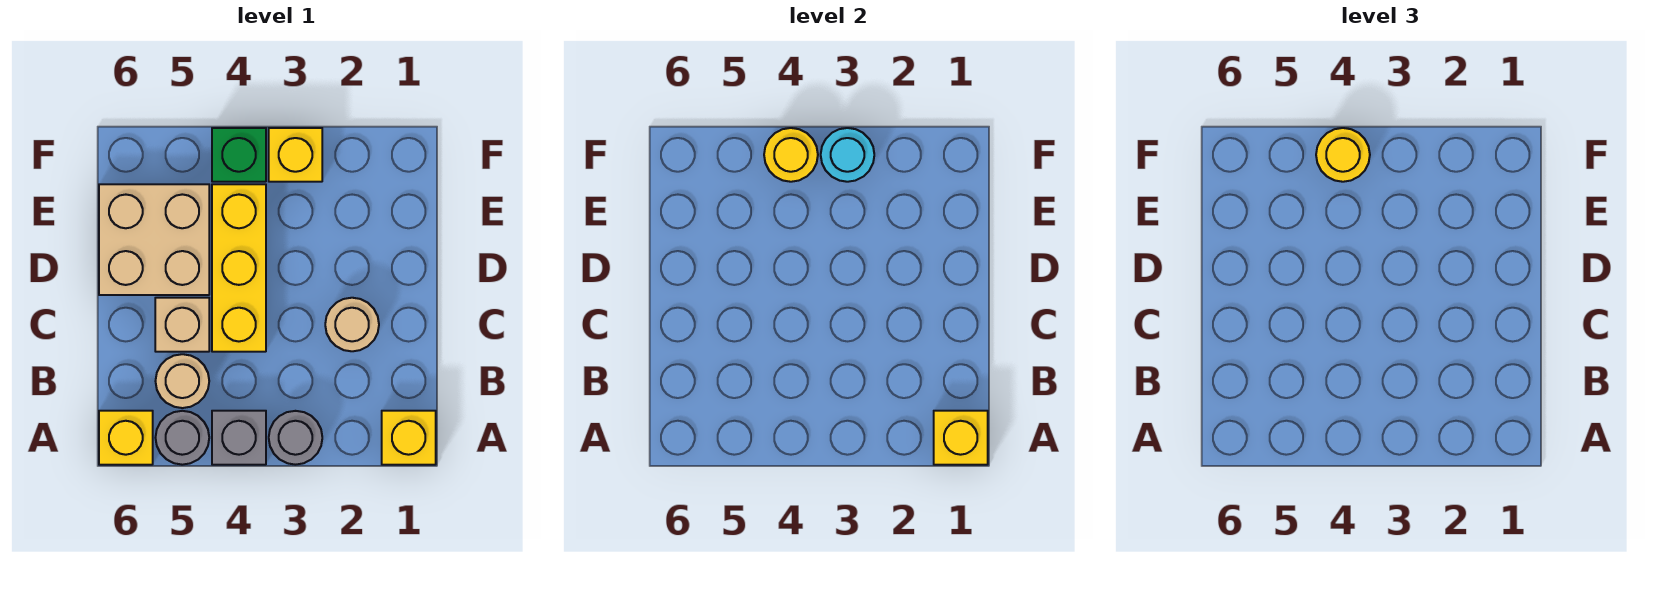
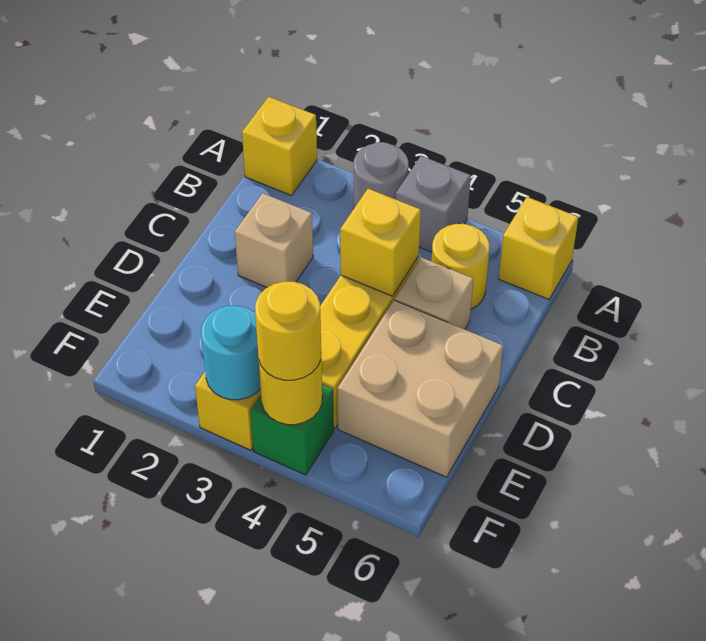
yellow brick A1 level 2 -> yellow brick C4 level 2
grey round brick A5 level 1 -> none
tan round brick B5 level 1 -> yellow round brick B5 level 1
tan round brick C2 level 1 -> tan brick C2 level 1

